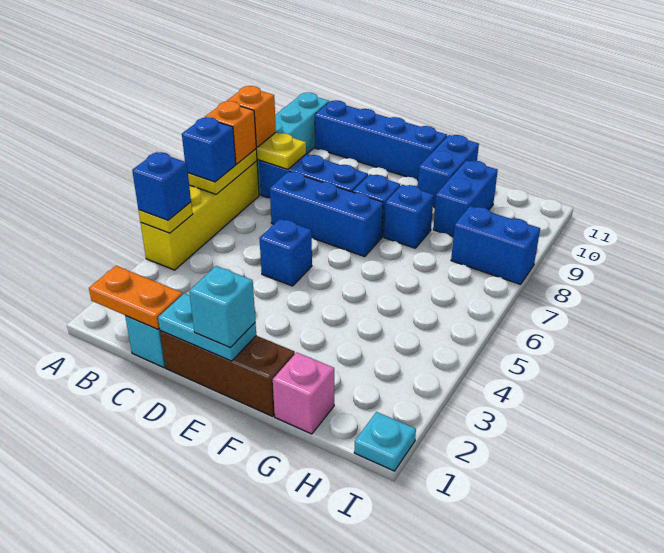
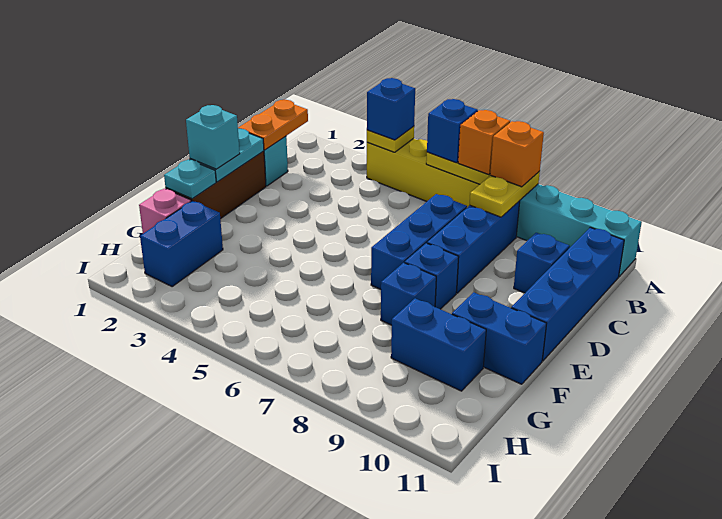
blue brick D5 level 1 -> blue brick C10 level 1
blue brick H8:I8 level 1 -> blue brick G2:H2 level 1
cyan plate I1 level 1 -> cyan plate F1 level 2

